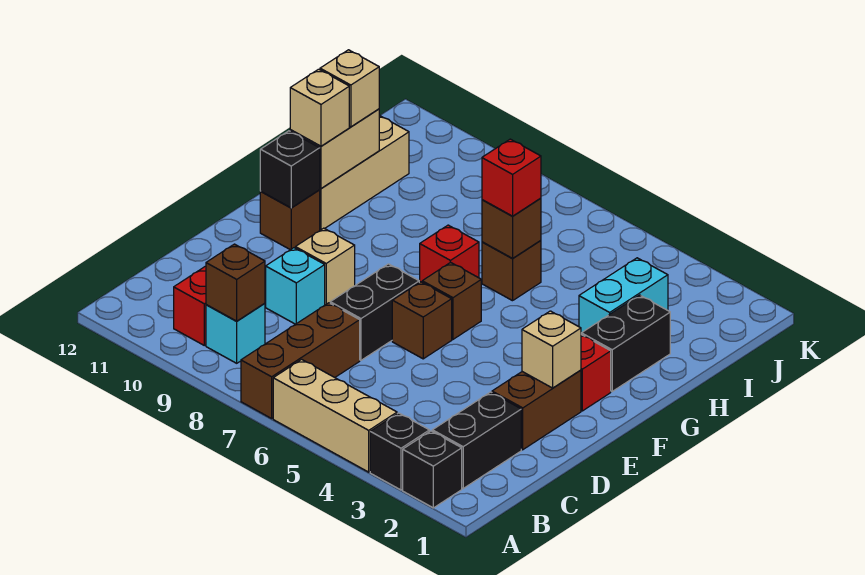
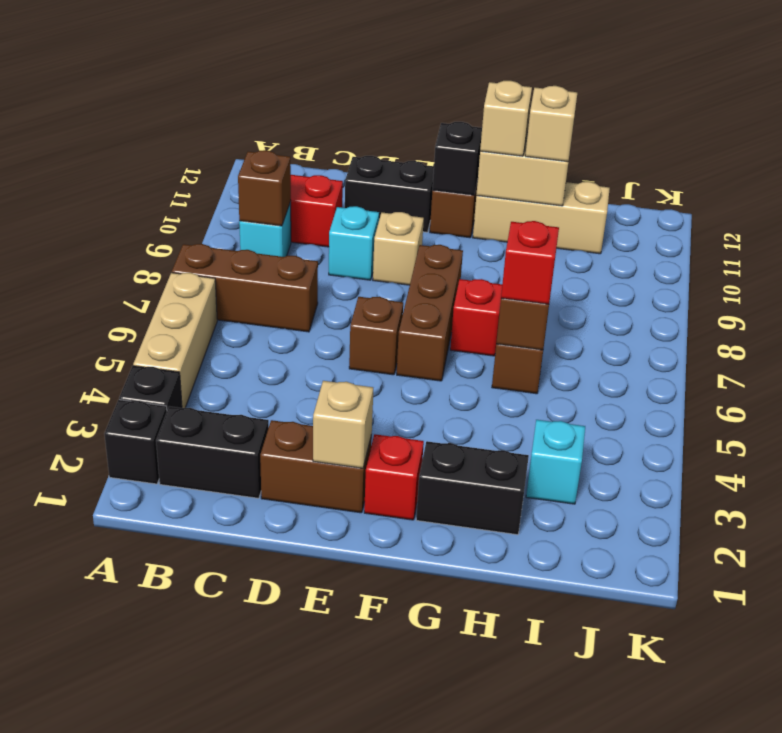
black brick D7:E7 level 1 -> black brick D11:E11 level 1
brown brick F6 level 1 -> brown brick F6:F8 level 1
cyan brick H3:I3 level 1 -> cyan brick I3 level 1

